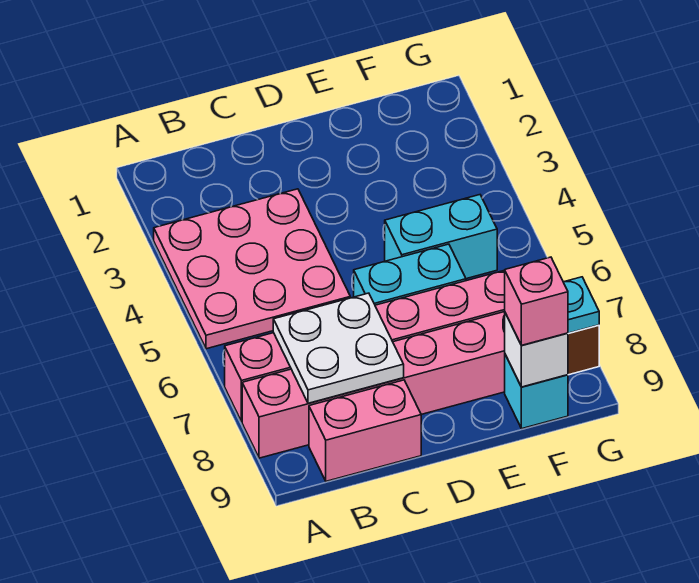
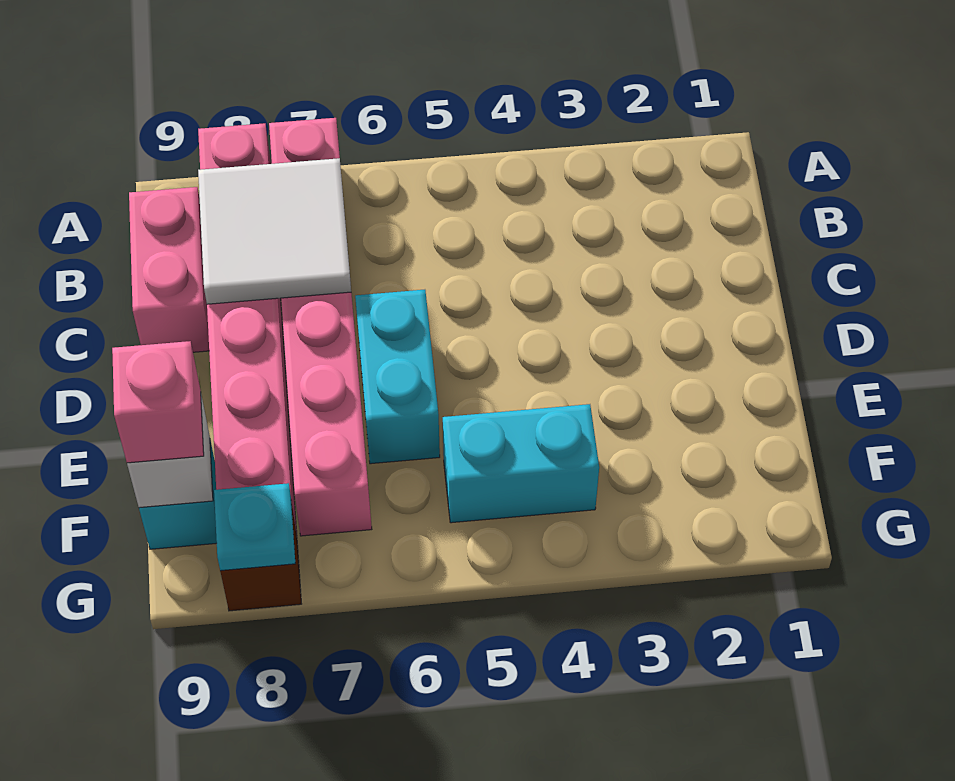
pink plate A3:C5 level 1 -> none
white plate B7:C8 level 2 -> white tile B7:C8 level 2
cyan brick E5:F5 level 1 -> cyan brick F4:F5 level 1

